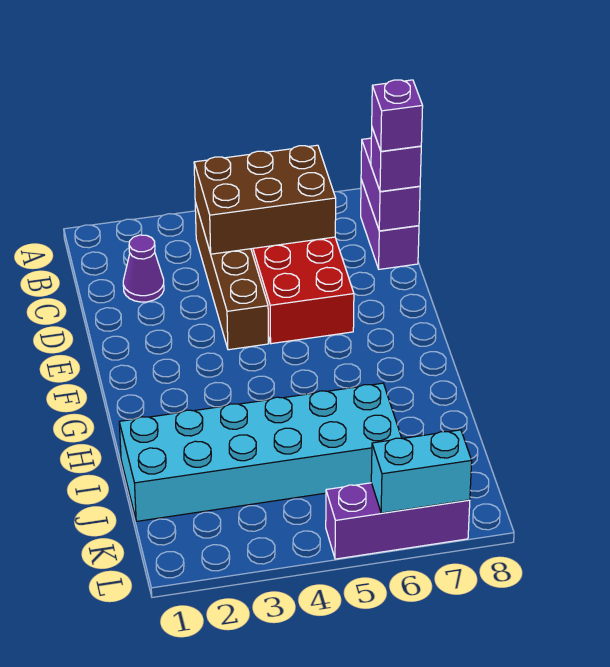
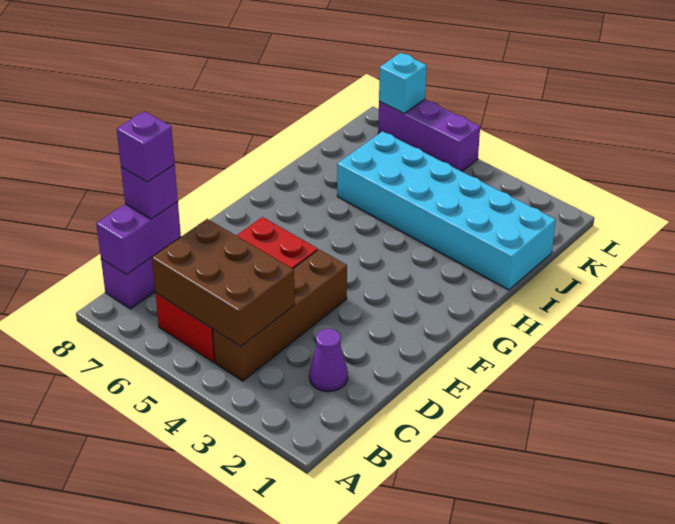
cyan brick L6:L7 level 2 -> cyan brick L7 level 2

